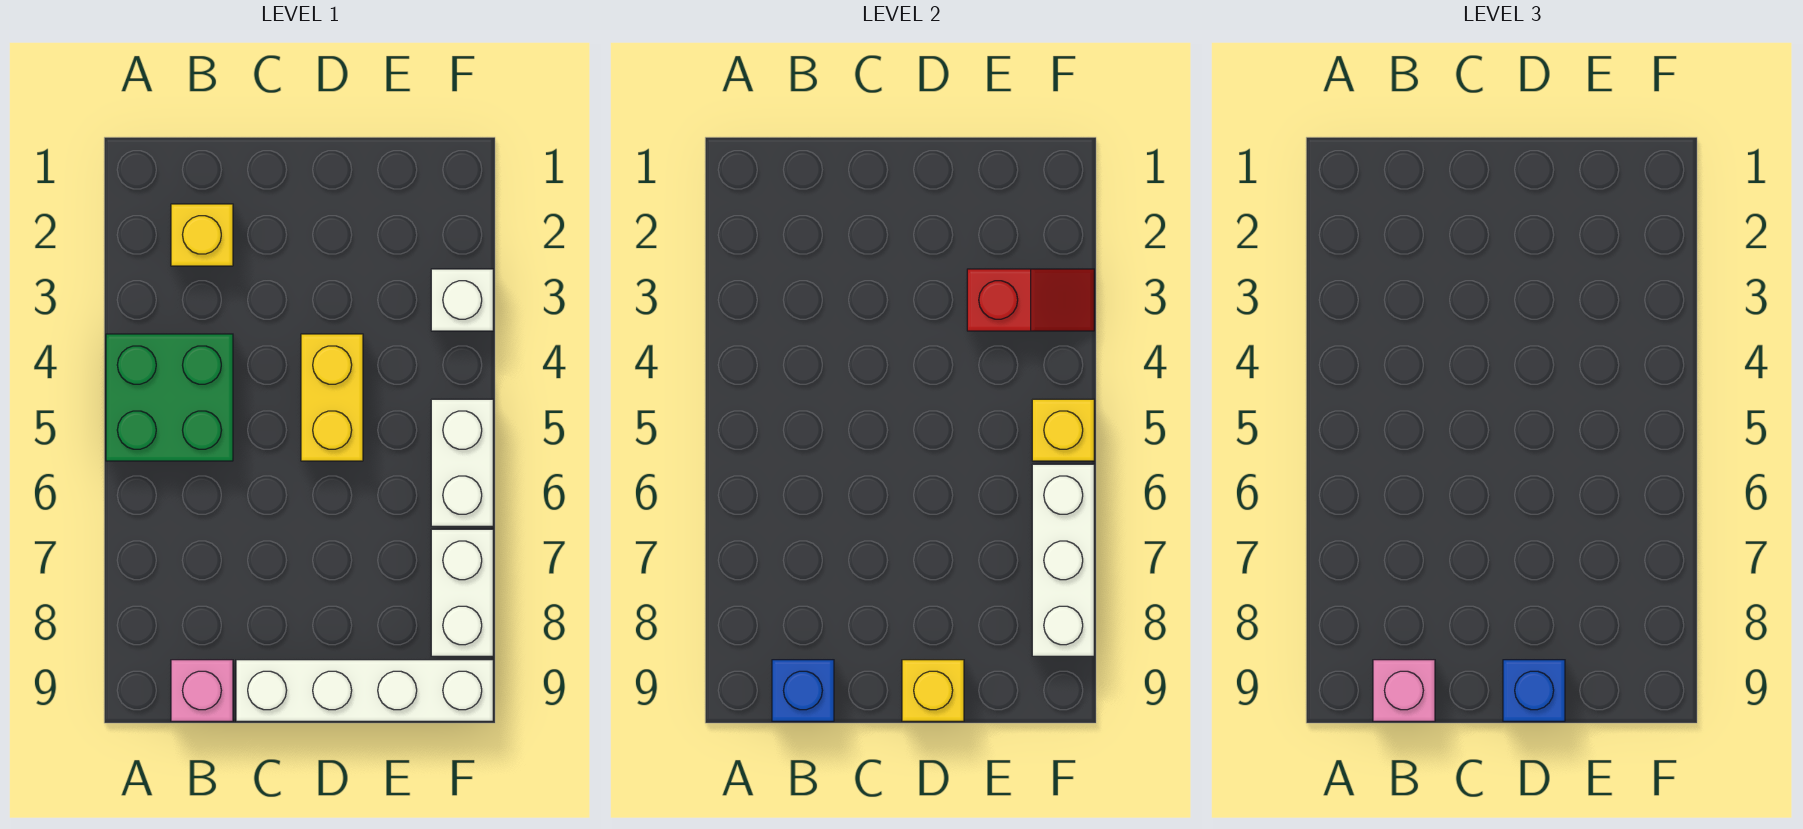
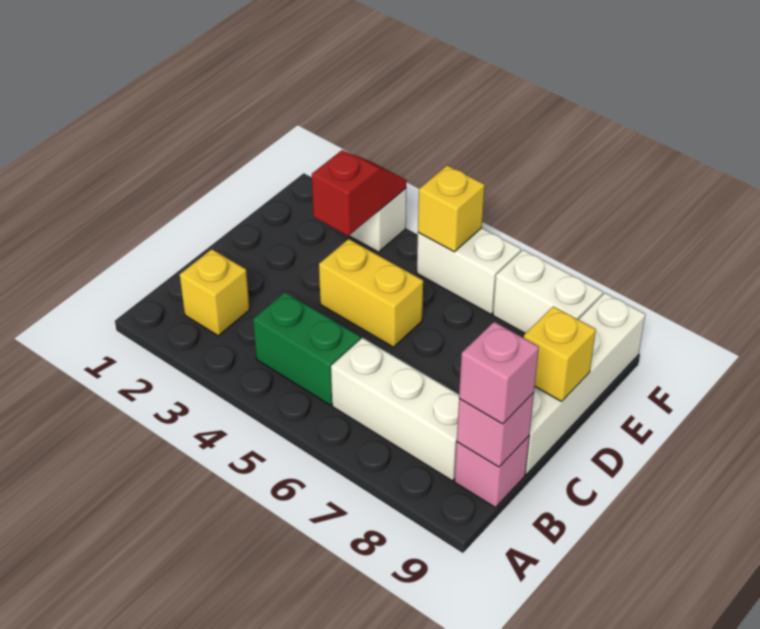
green brick A4:B5 level 1 -> green brick B4:B5 level 1
blue brick B9 level 2 -> pink brick B9 level 2
blue brick D9 level 3 -> none
white brick F6:F8 level 2 -> white brick B6:B8 level 1

